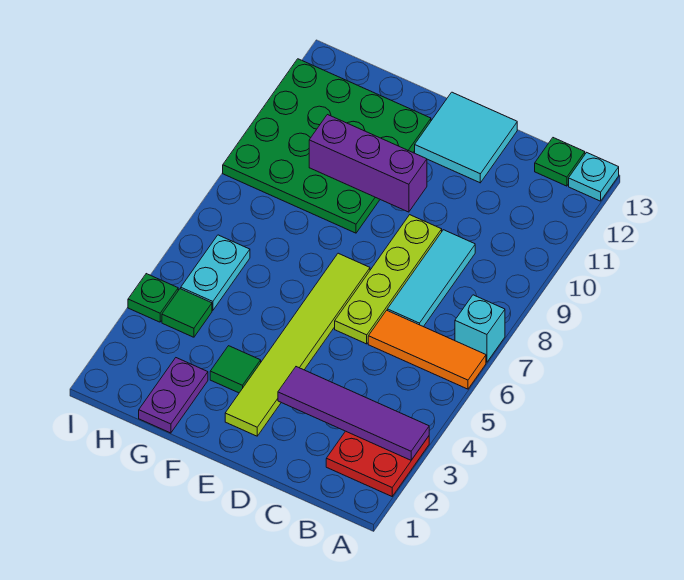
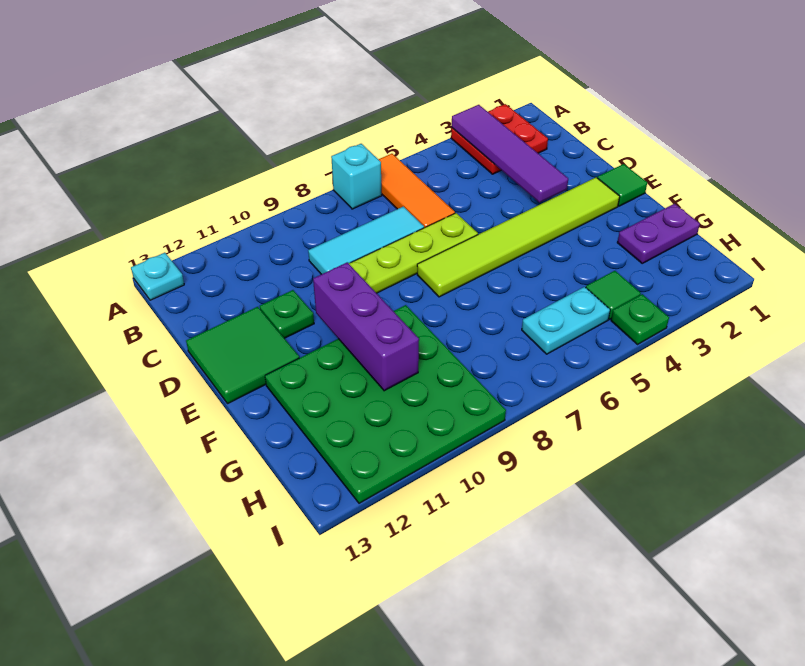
green plate B13 level 1 -> green plate D11 level 1
cyan tile D12:E13 level 1 -> green tile D12:E13 level 1
green tile F3 level 1 -> green tile E1 level 1

